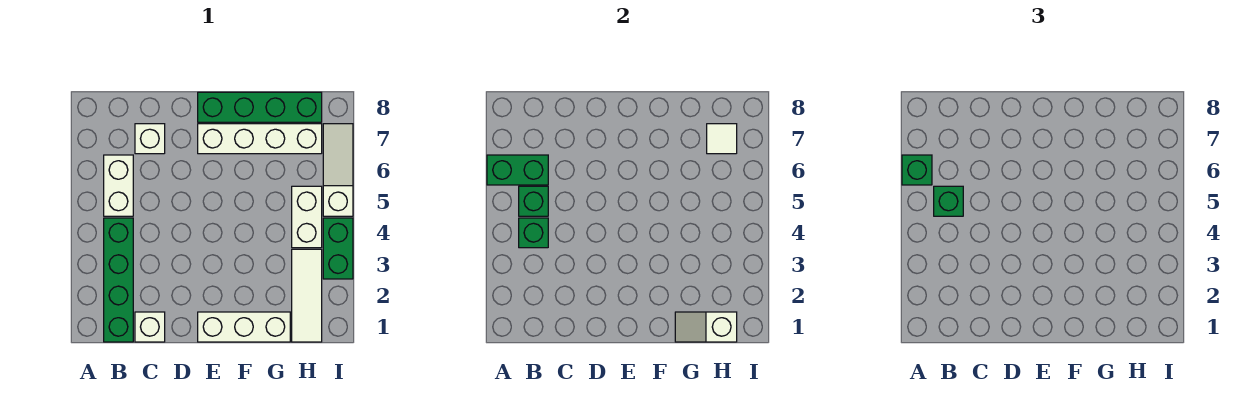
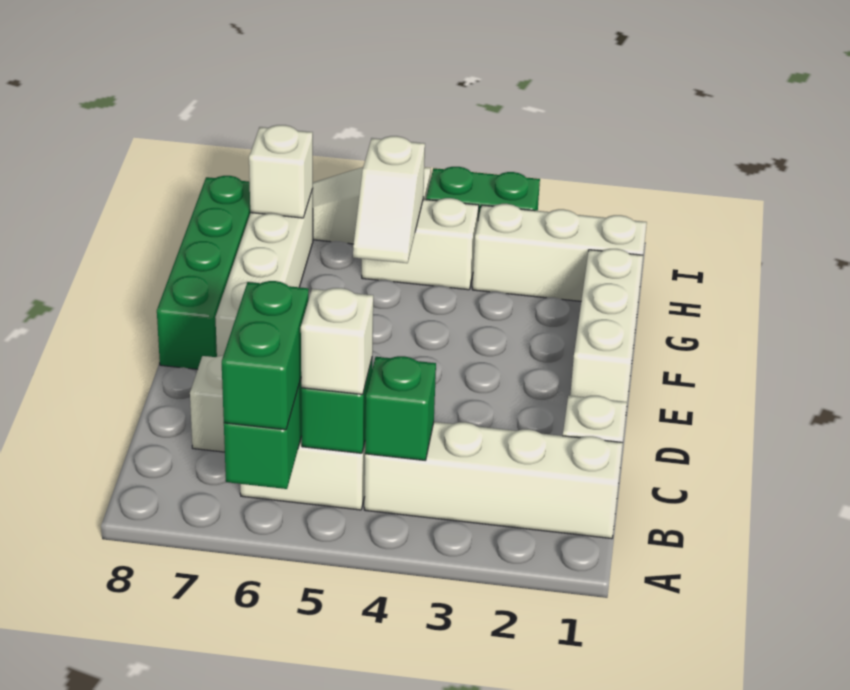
green brick A6 level 3 -> green brick A6:B6 level 3
green brick B1:B4 level 1 -> white brick B1:B4 level 1
green brick B5 level 3 -> white brick B5 level 3
white slope G1:H1 level 2 top H -> white slope G5:H5 level 2 top H
white tile H1:H3 level 1 -> white brick H1:H3 level 1
white tile H7 level 2 -> white brick H7 level 2

